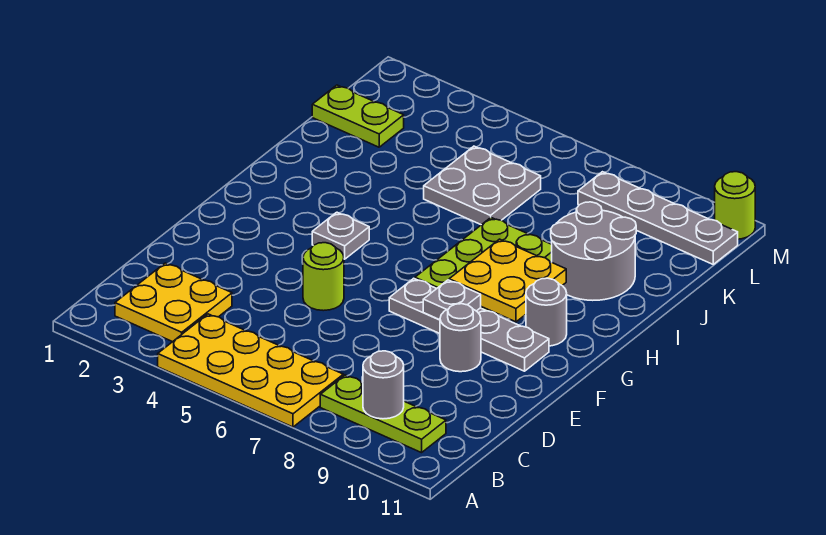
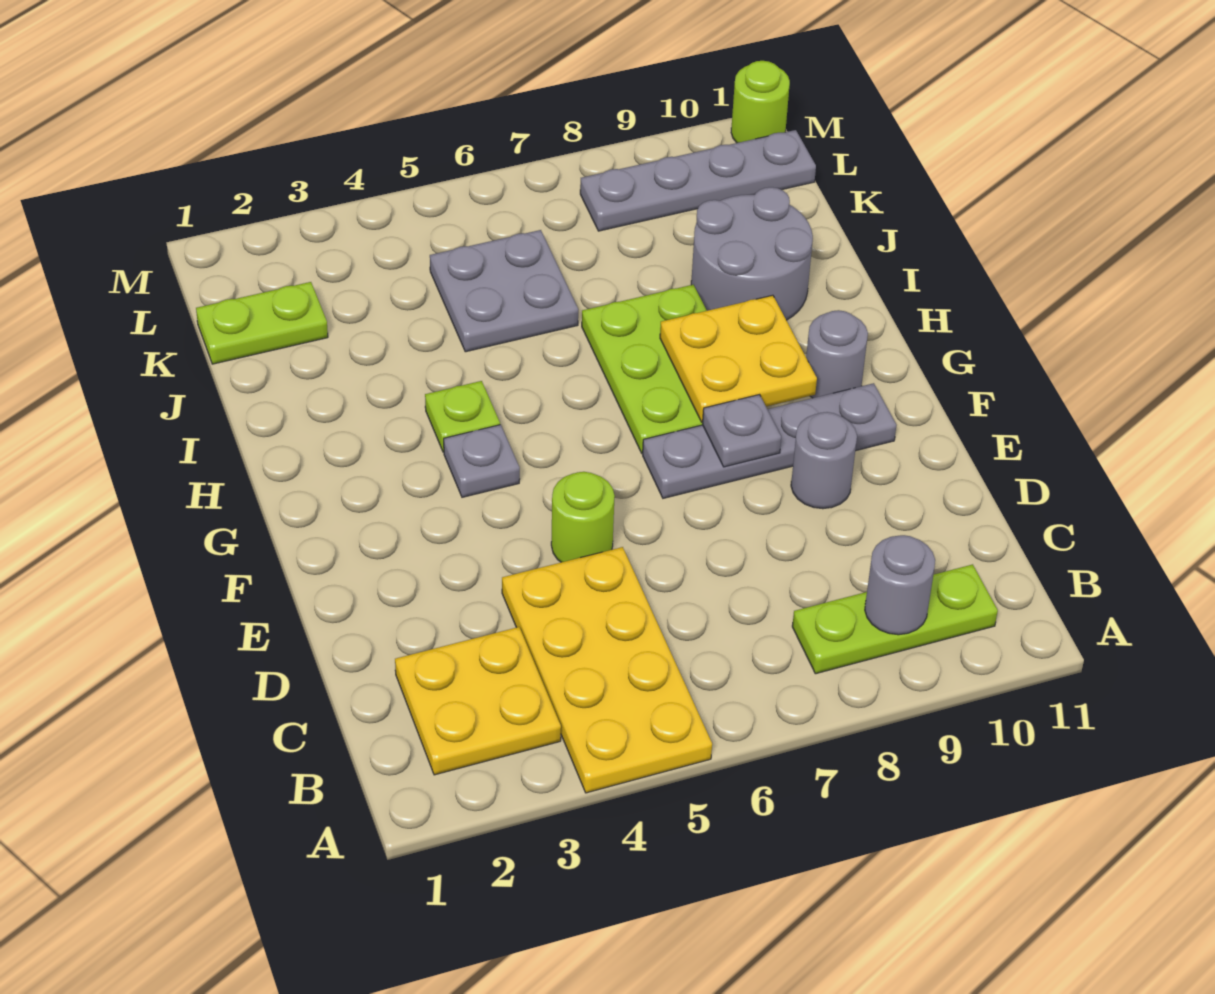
yellow plate A4:B7 level 1 -> yellow plate A4:D5 level 1
none -> lime plate H4 level 1

